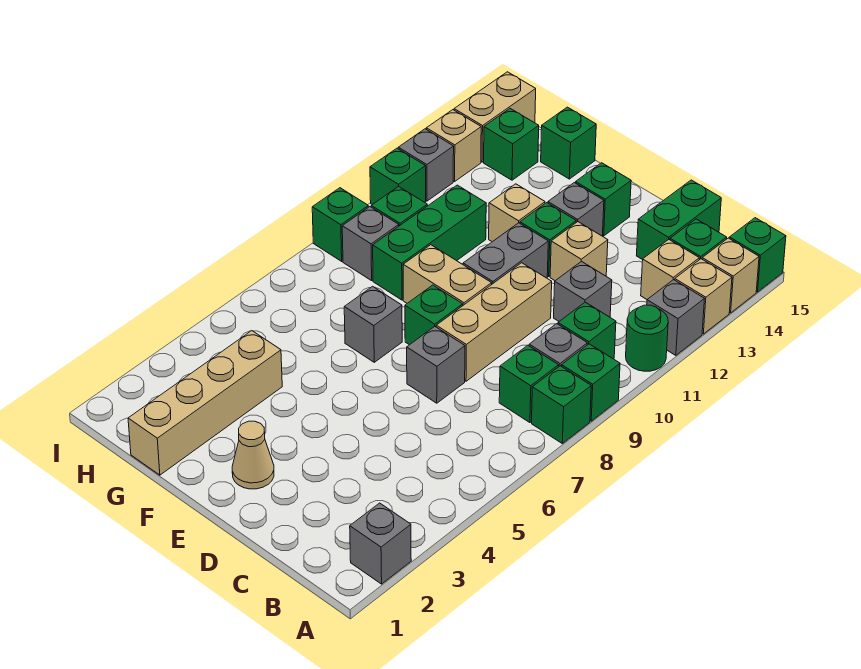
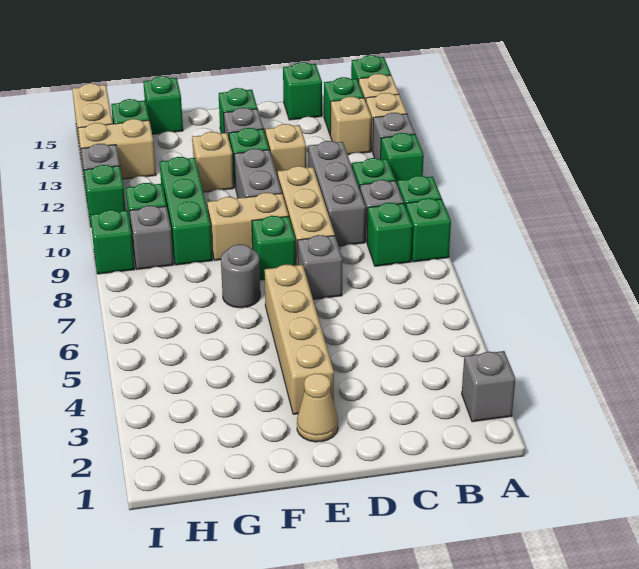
green round brick A11 level 1 -> green brick A11 level 1
grey brick C11 level 1 -> grey brick C9:C11 level 1
green brick C14:C15 level 1 -> green brick C15 level 1
grey brick F7 level 1 -> grey round brick F7 level 1
tan brick G1:G4 level 1 -> tan brick E3:E6 level 1
tan brick I13 level 1 -> tan brick H13:I13 level 1

